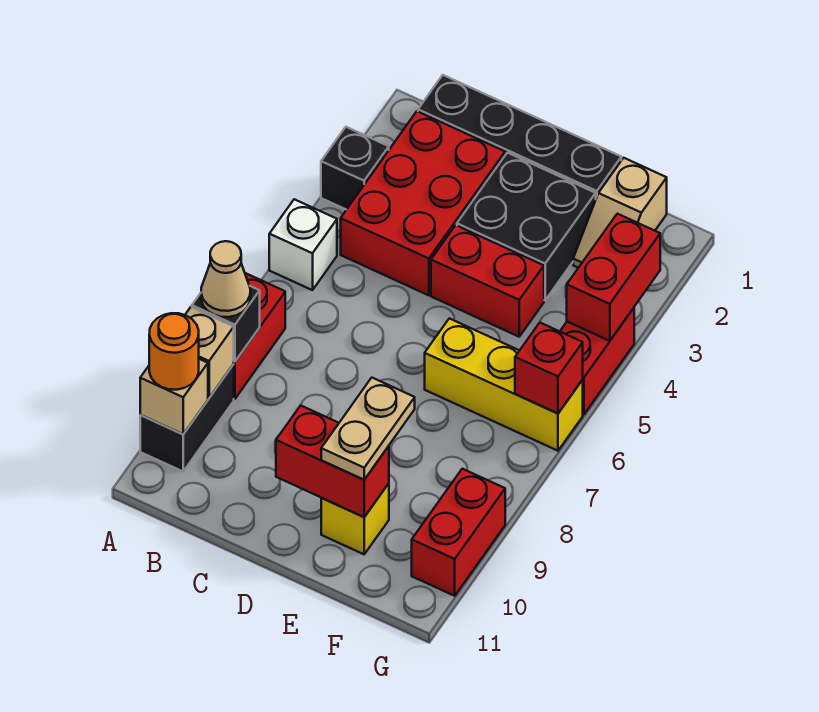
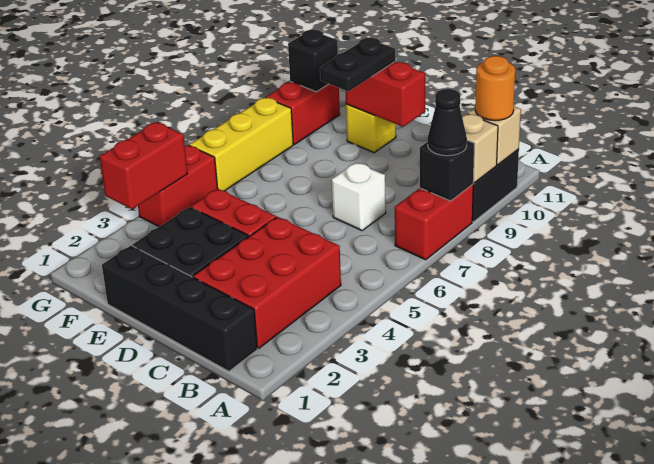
black brick A3 level 1 -> black brick G10 level 2
white brick A5 level 1 -> white brick C7 level 1
tan cone A8 level 3 -> black cone A8 level 3
yellow brick E6:G6 level 1 -> yellow brick G6:G8 level 1
tan plate E9:E10 level 3 -> black plate E9:E10 level 3
tan slope F1:F2 level 1 top 1 -> none
red brick G6 level 2 -> none

